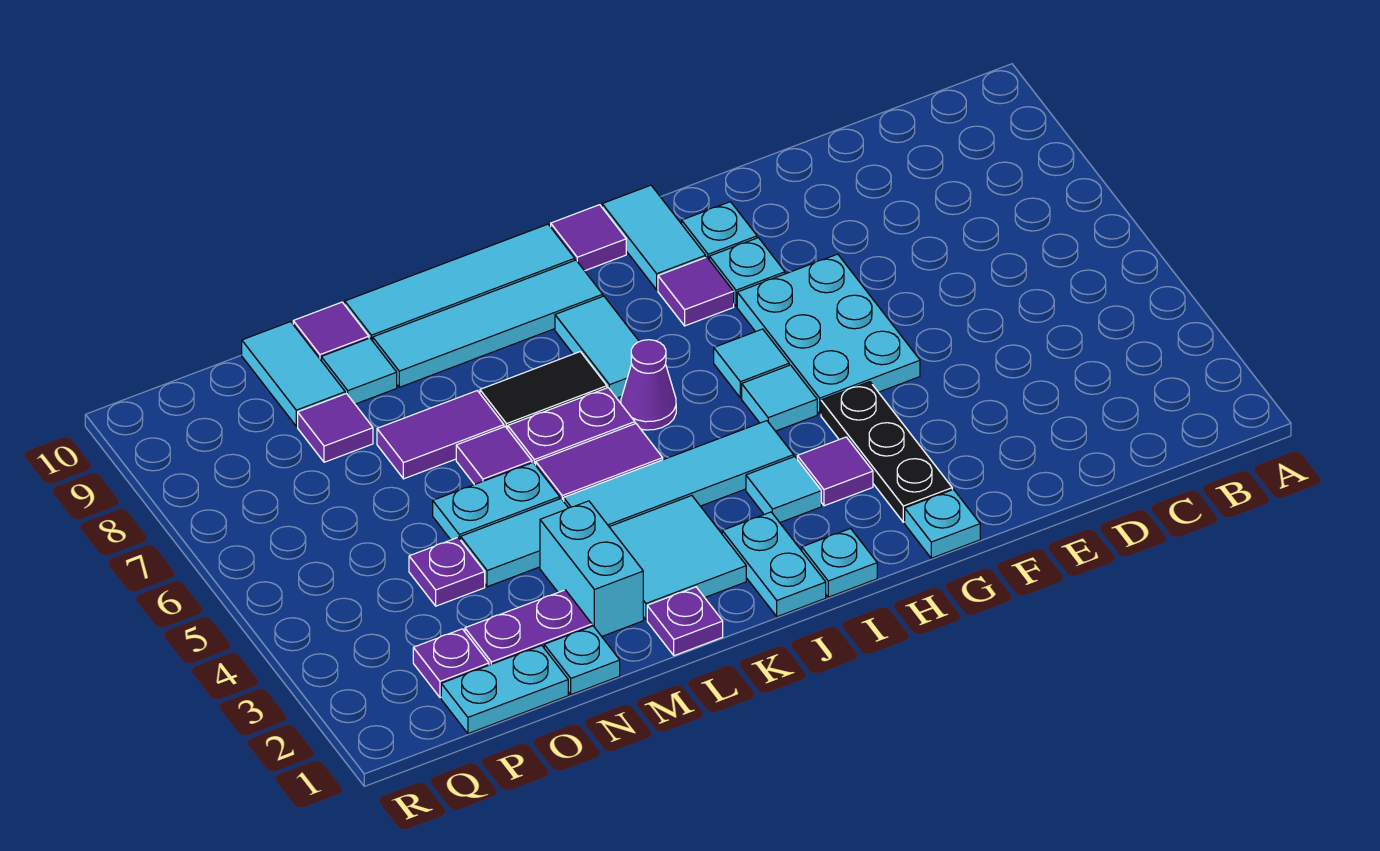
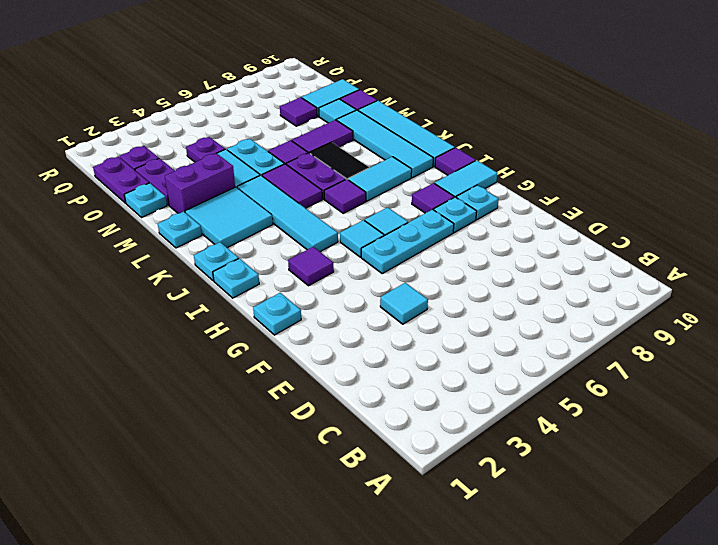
cyan plate F5:G7 level 1 -> cyan plate G5:G7 level 1
black plate G2:G4 level 1 -> none
cyan tile I3 level 1 -> cyan tile E4 level 1
cyan plate J1:J2 level 1 -> cyan plate J1 level 1
purple cone J6 level 1 -> purple tile J6 level 1
purple plate L1 level 1 -> cyan plate L1 level 1
cyan brick M2:M3 level 1 -> purple brick M2:M3 level 1
purple tile M7:N7 level 1 -> purple tile M7:M8 level 1
cyan plate O1:P1 level 1 -> purple plate O1:P1 level 1

